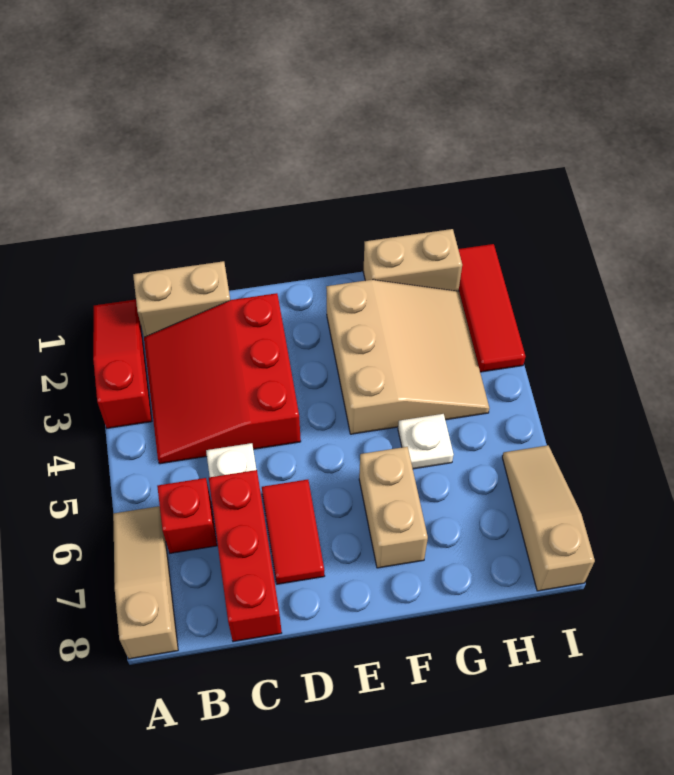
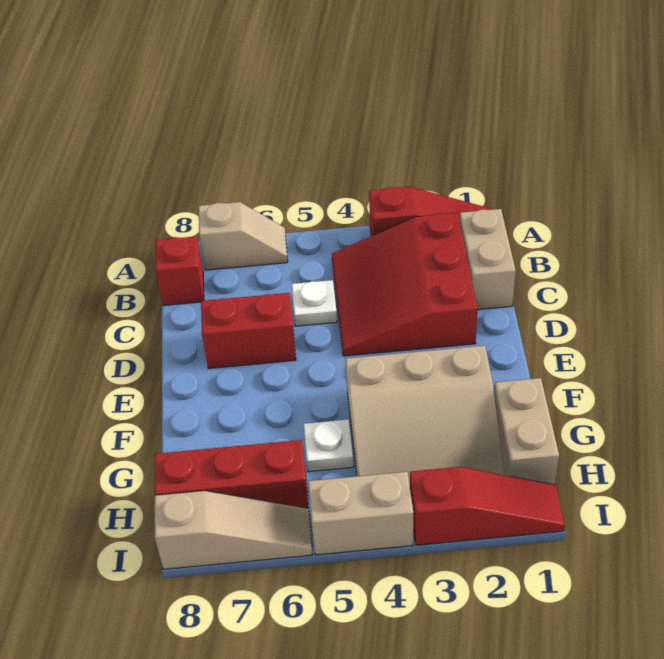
tan slope A6:A8 level 1 top 8 -> tan slope A6:A7 level 1 top 7
red slope B2:D4 level 1 top D -> red slope B2:D4 level 1 top 2
red brick B6 level 1 -> red brick B8 level 1
red brick C6:C8 level 1 -> red brick H6:H8 level 1
red tile D6:D7 level 1 -> red brick D6:D7 level 1
tan brick F6:F7 level 1 -> tan brick I4:I5 level 1
red tile I1:I3 level 1 -> red slope I1:I3 level 1 top 3

